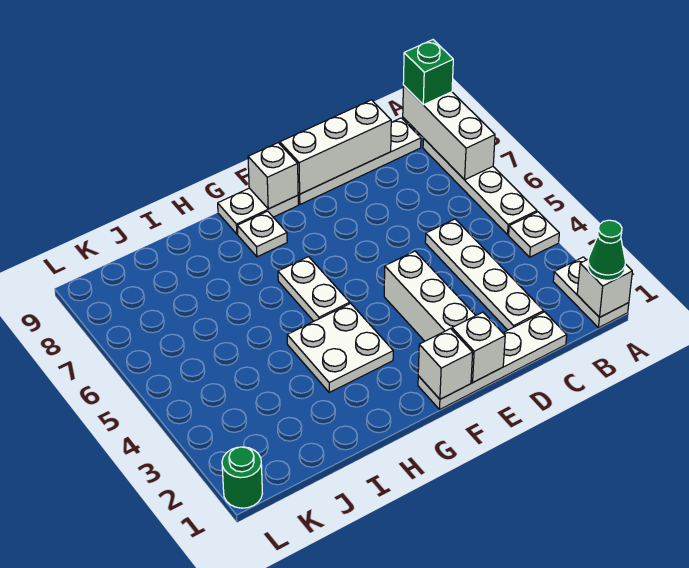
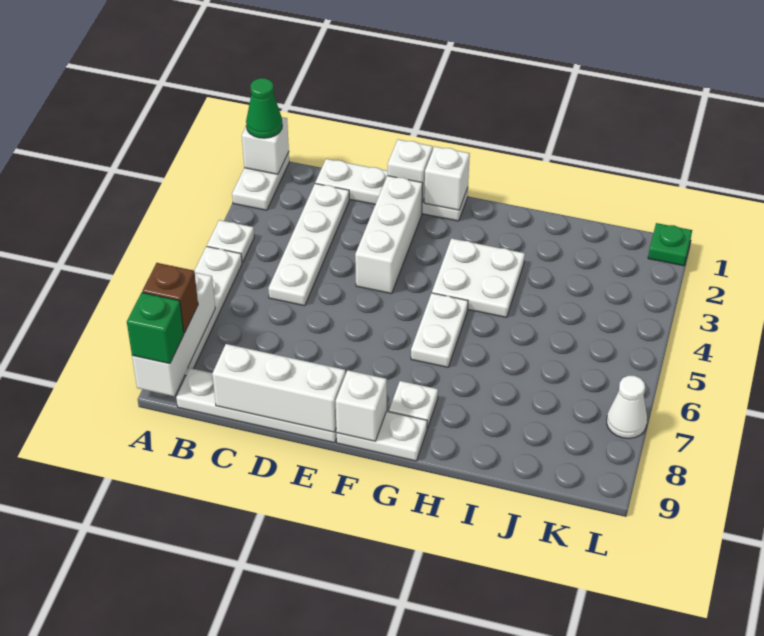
none -> brown brick A8 level 3
green round brick L1 level 1 -> green plate L1 level 1
none -> white cone L7 level 1

